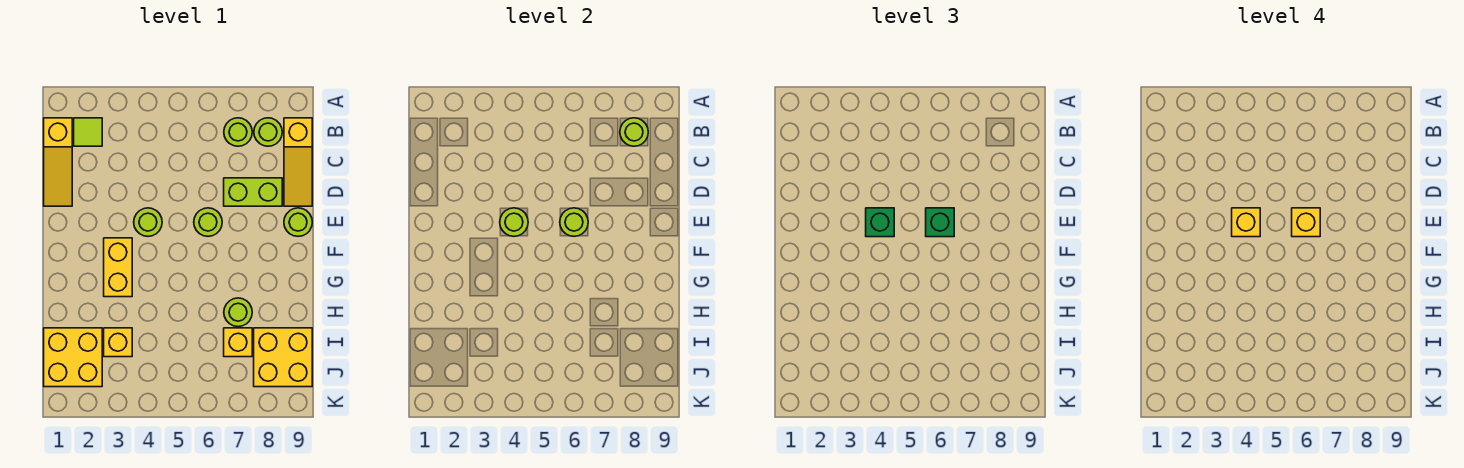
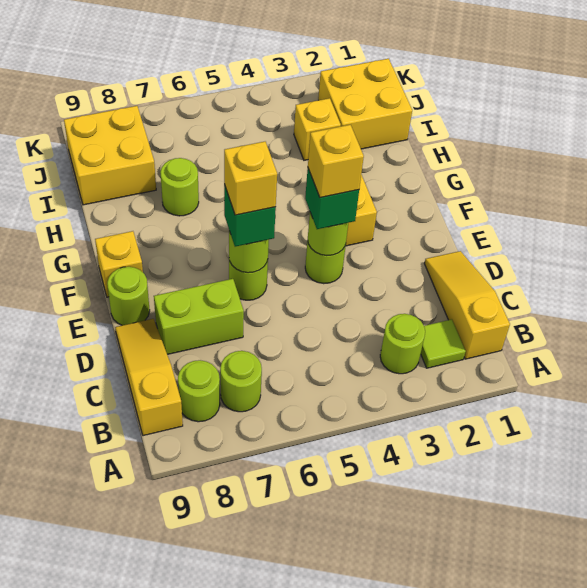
lime round brick B8 level 2 -> lime round brick B3 level 1
yellow brick I7 level 1 -> yellow brick F9 level 1

